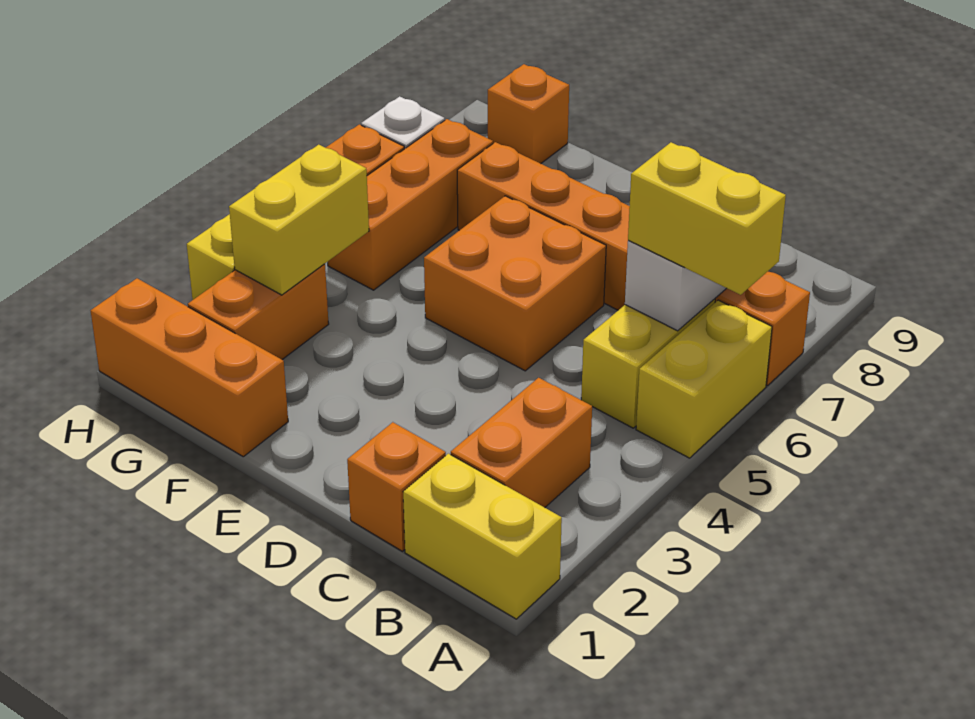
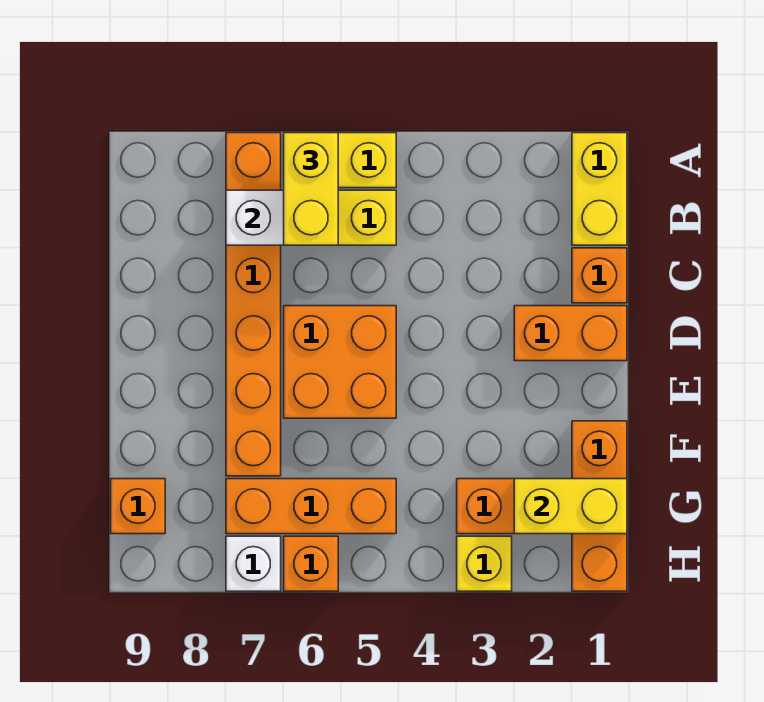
orange brick B2:B3 level 1 -> orange brick D1:D2 level 1
yellow brick G3:G4 level 2 -> yellow brick G1:G2 level 2

